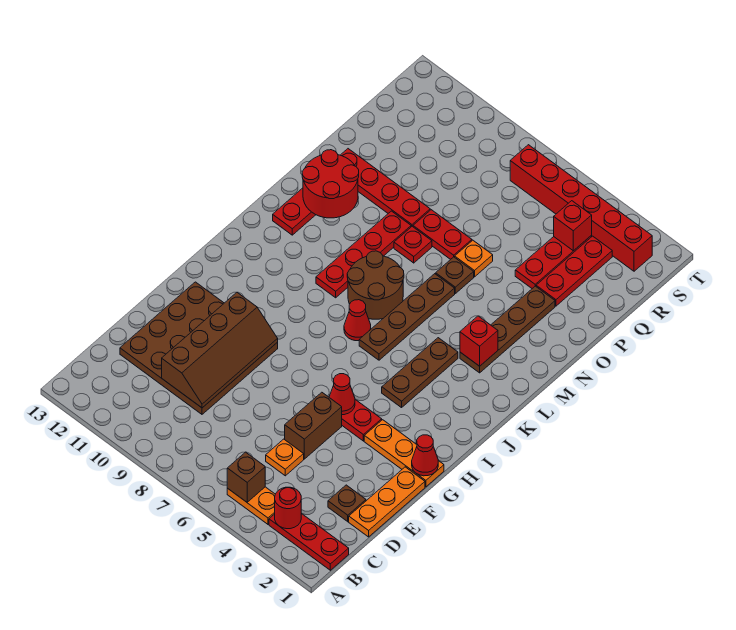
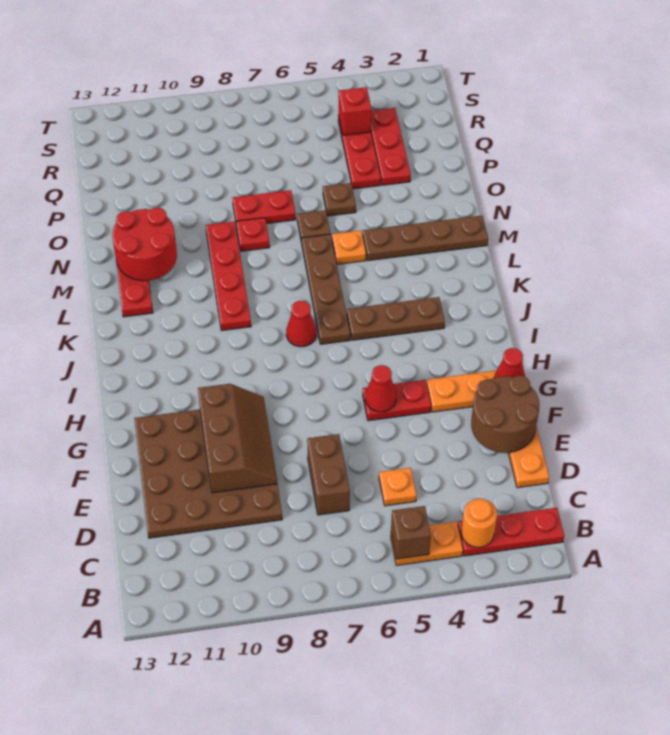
red round brick B3 level 2 -> orange round brick B3 level 2
brown plate D2 level 1 -> brown plate O5 level 1
brown slope D9:G10 level 2 top 10 -> brown slope E9:G10 level 2 top 10
brown brick E5:F5 level 1 -> brown brick D7:E7 level 1
brown plate I4:K4 level 1 -> brown plate J3:J5 level 1
brown round brick K7:L8 level 1 -> brown round brick E1:F2 level 2
brown plate L3:O3 level 1 -> brown plate M1:M4 level 1
red brick L3 level 2 -> none
orange plate O6 level 1 -> orange plate M5 level 1
red plate O9:O12 level 1 -> none
red brick S2:S7 level 1 -> none

